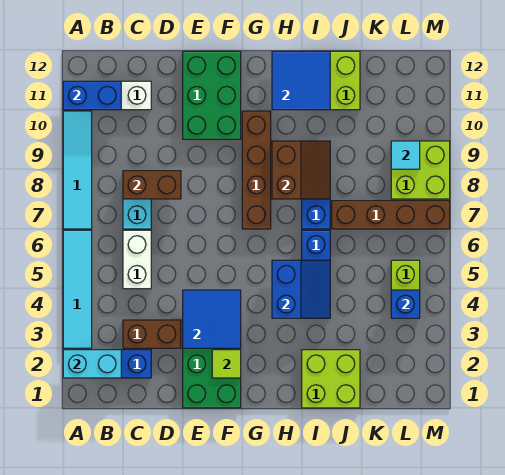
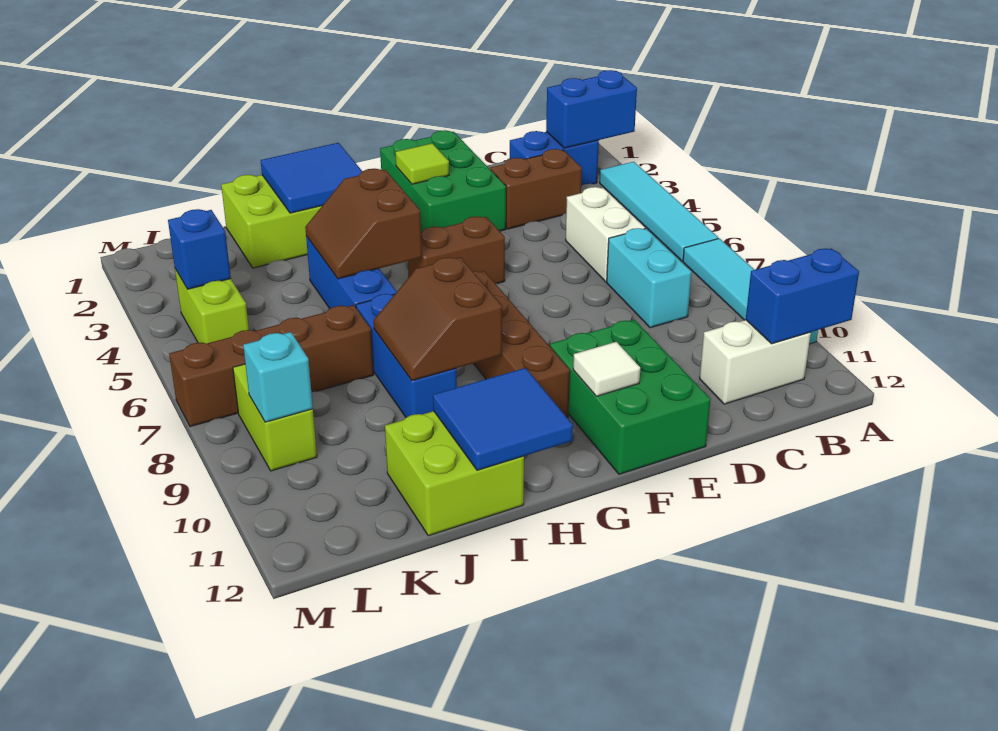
cyan brick A2:B2 level 2 -> blue brick A2:B2 level 2
brown brick C8:D8 level 2 -> brown brick F5:G5 level 1
blue tile E3:F4 level 2 -> blue tile H1:I2 level 2
none -> white tile F11 level 2
blue slope H4:I5 level 2 top H -> brown slope H4:I5 level 2 top H
lime brick L8:M9 level 1 -> lime brick L8:L9 level 1
cyan tile L9 level 2 -> cyan brick L9 level 2

